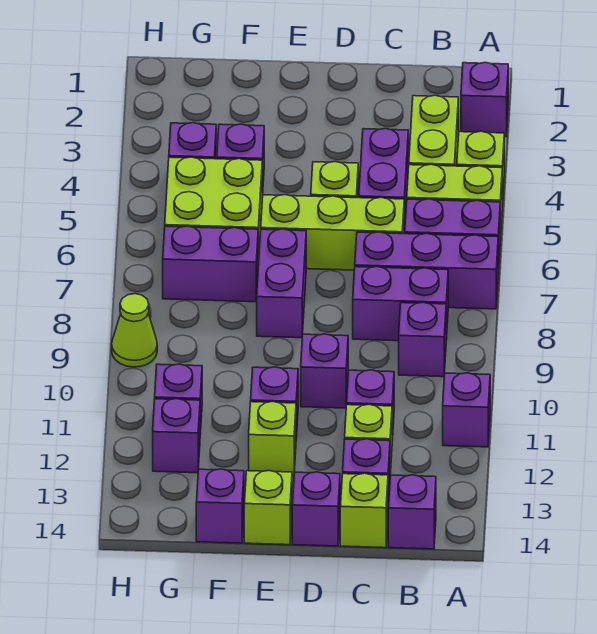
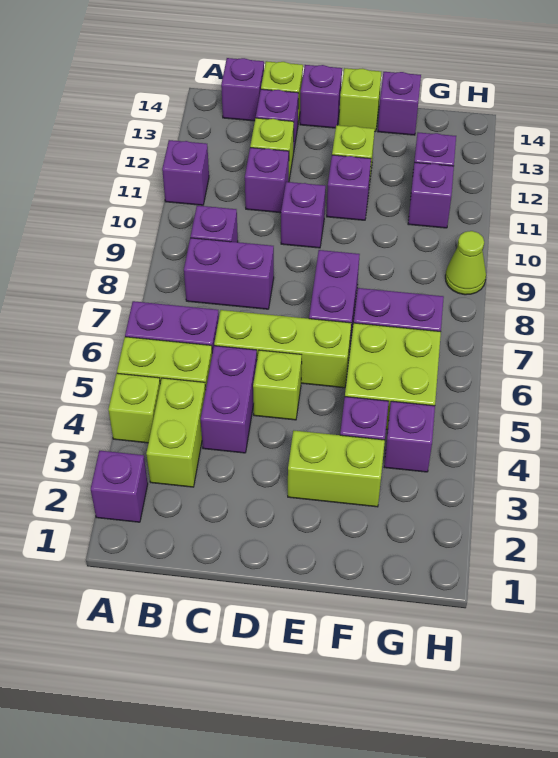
purple brick A7:C7 level 1 -> none
none -> lime brick E3:F3 level 1

